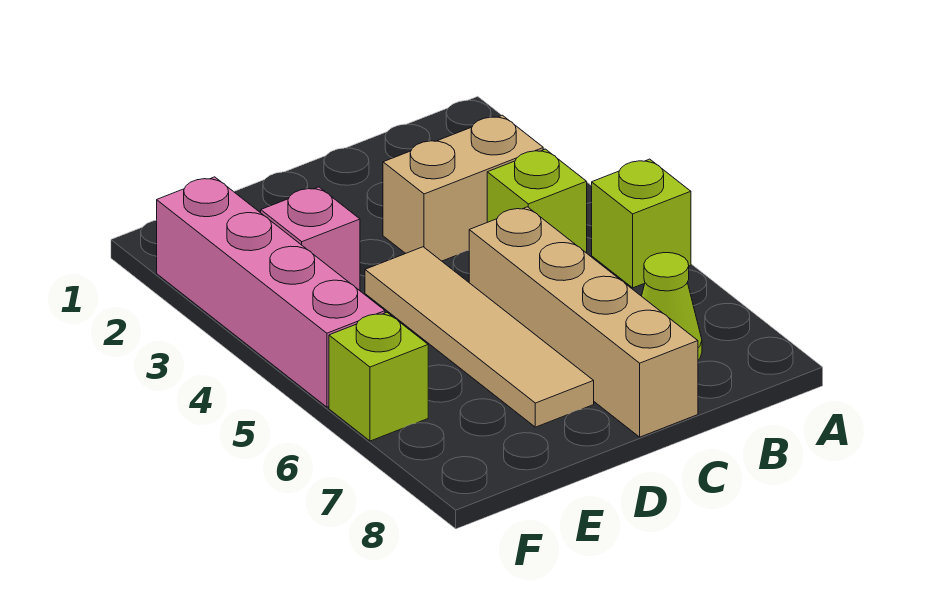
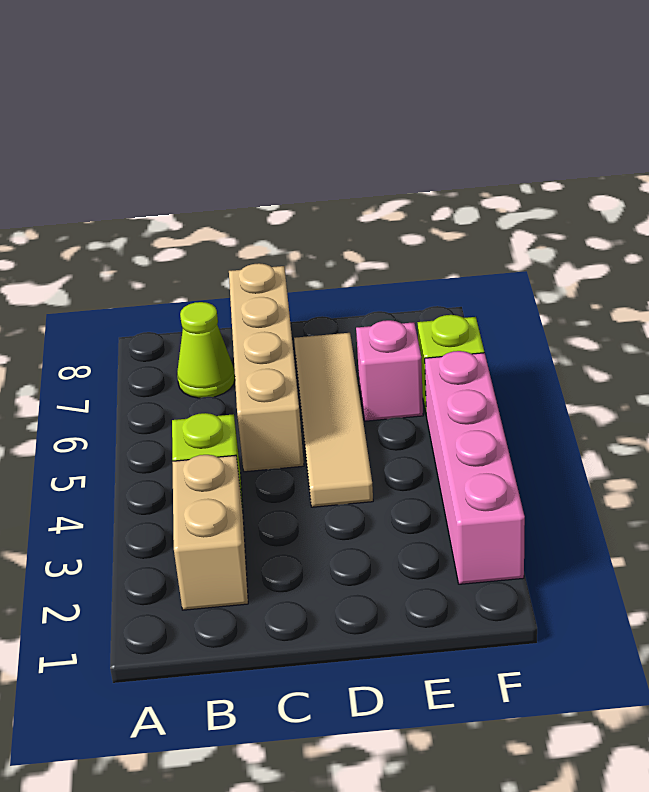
lime brick A5 level 1 -> none
tan brick B3:C3 level 1 -> tan brick B2:B3 level 1
pink brick E3 level 1 -> pink brick E6 level 1

